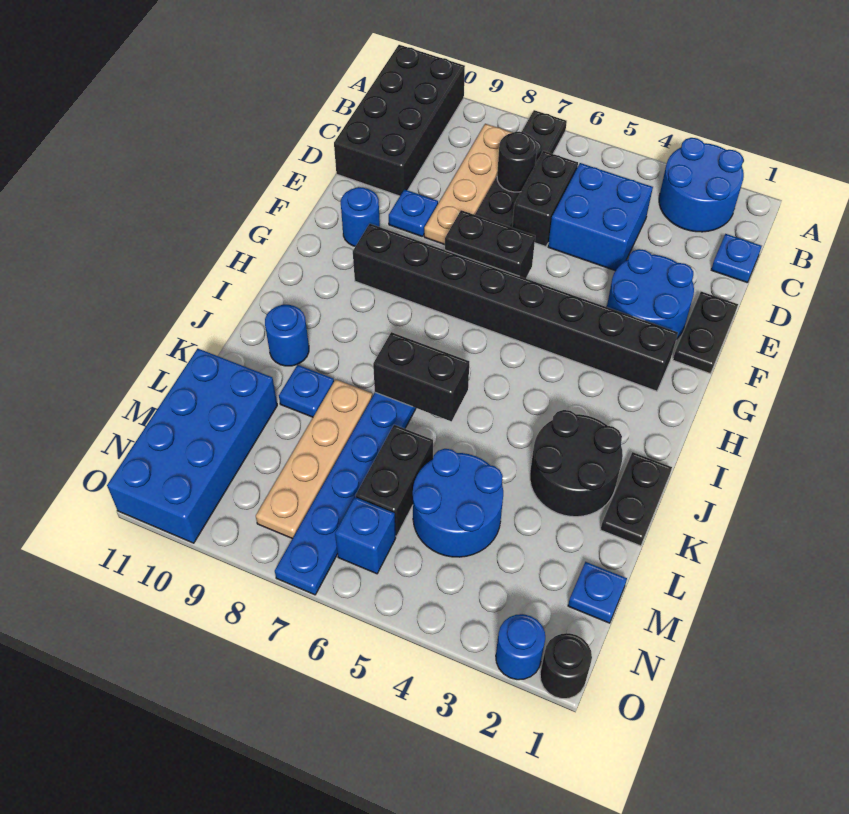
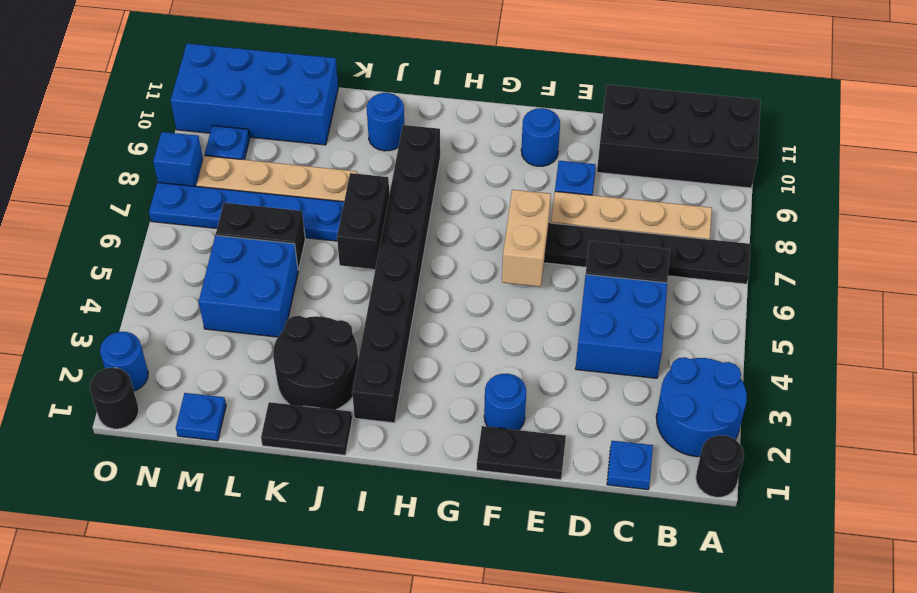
black round brick C7 level 2 -> black round brick A1 level 1
blue round brick E2:F3 level 1 -> blue round brick F2 level 1
black brick F6:F7 level 2 -> tan brick F6:F7 level 2
black brick G2:G9 level 1 -> black brick I2:I9 level 1
blue plate K9 level 1 -> blue plate N9 level 1
blue round brick L4:M5 level 1 -> blue brick L4:M5 level 1
blue brick N6 level 1 -> blue brick O8 level 1

